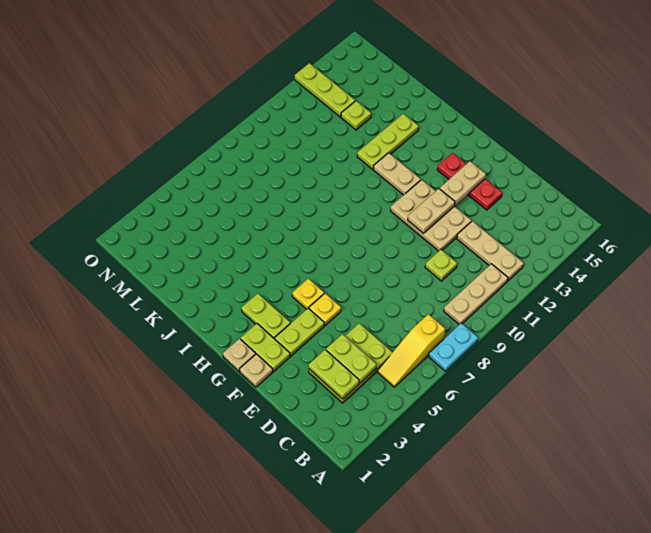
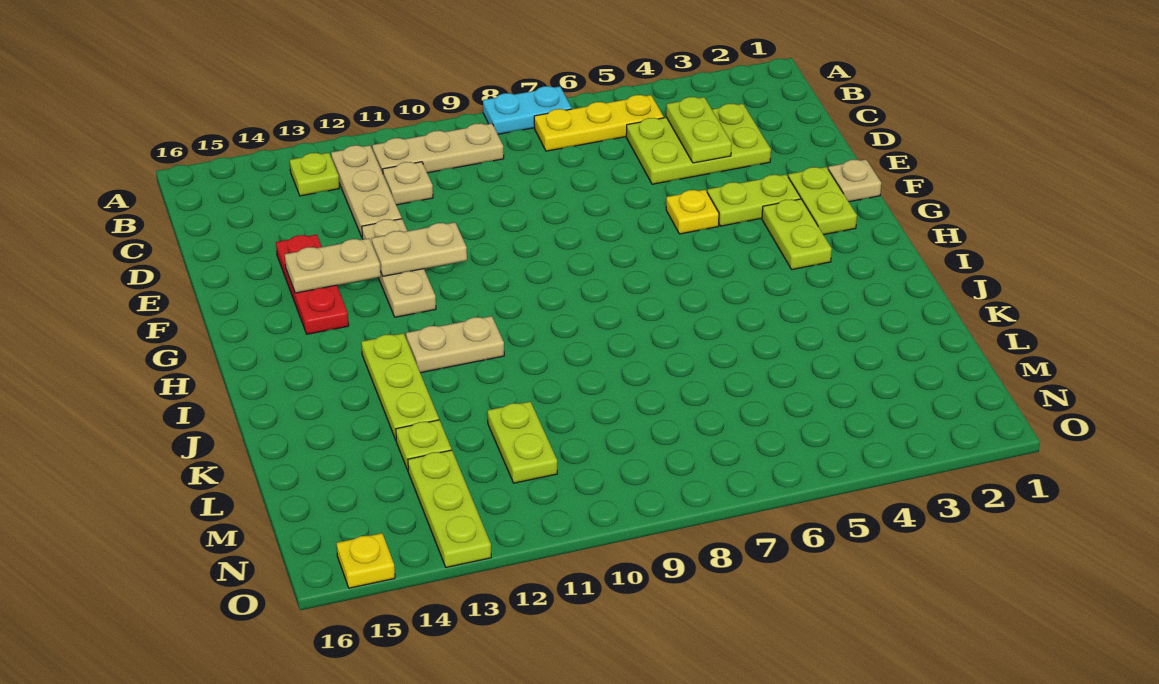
yellow slope B5:B7 level 1 top 7 -> yellow plate B5:B7 level 1
lime plate C3:D3 level 2 -> lime plate L11:M11 level 1
lime plate D10 level 1 -> lime plate B13 level 1
tan plate E11:G12 level 1 -> tan plate E12:G12 level 1
tan plate G1 level 1 -> tan plate C11 level 1
yellow plate G5 level 1 -> yellow plate O15 level 1
tan plate H12:I12 level 1 -> tan plate I11:I12 level 1
lime plate J12:J14 level 1 -> lime plate I13:K13 level 1

